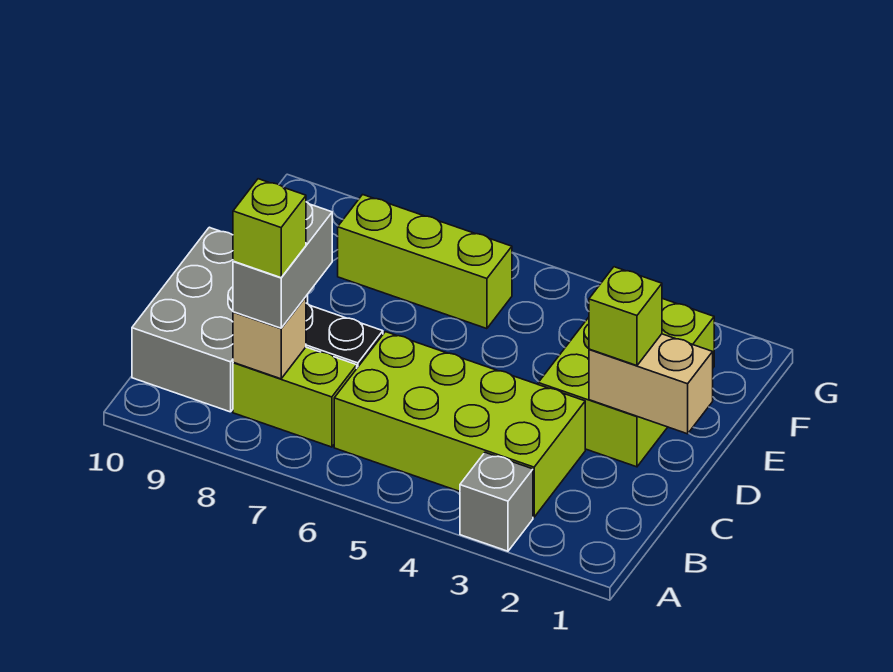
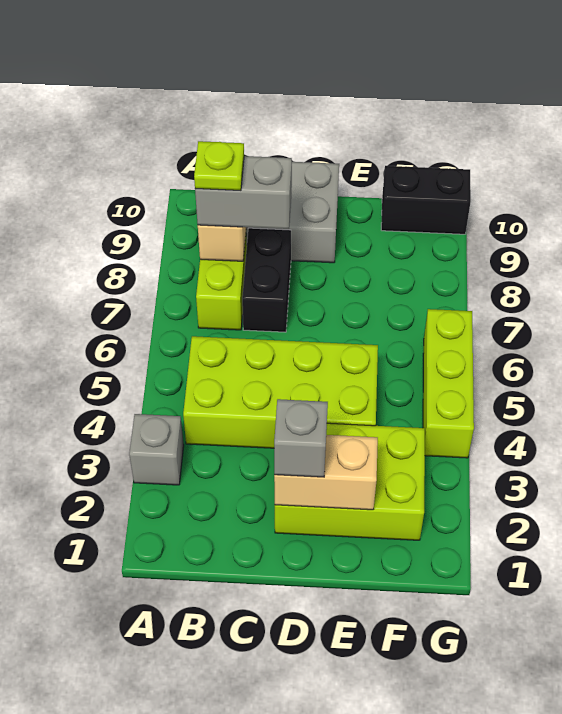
lime brick B3:C6 level 1 -> lime brick B4:E5 level 1
lime brick B8 level 4 -> lime plate B8 level 4
tan brick D1:D2 level 2 -> tan brick D2:E2 level 2
lime brick D2 level 3 -> grey brick D2 level 3
lime brick F6:F8 level 1 -> lime brick G4:G6 level 1
none -> black brick F10:G10 level 1

